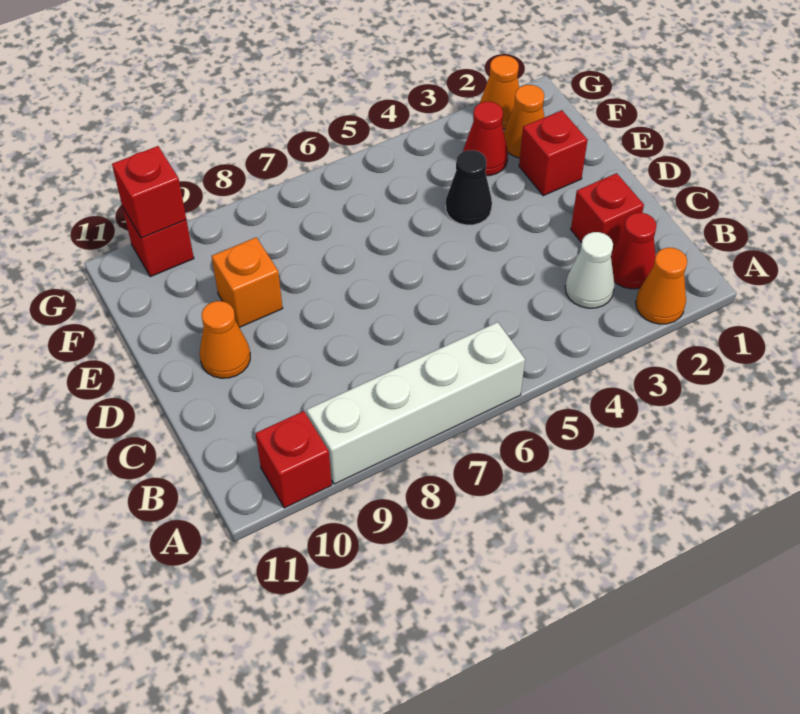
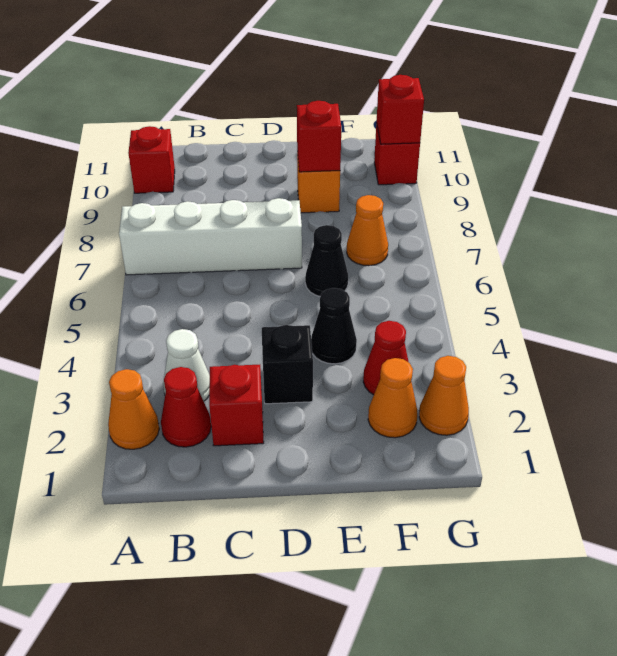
white brick A6:A9 level 1 -> white brick A7:D7 level 1
none -> black brick D3 level 1
orange cone D10 level 1 -> orange cone F7 level 1
red brick E2 level 1 -> red brick E9 level 2
none -> black cone E6 level 1

